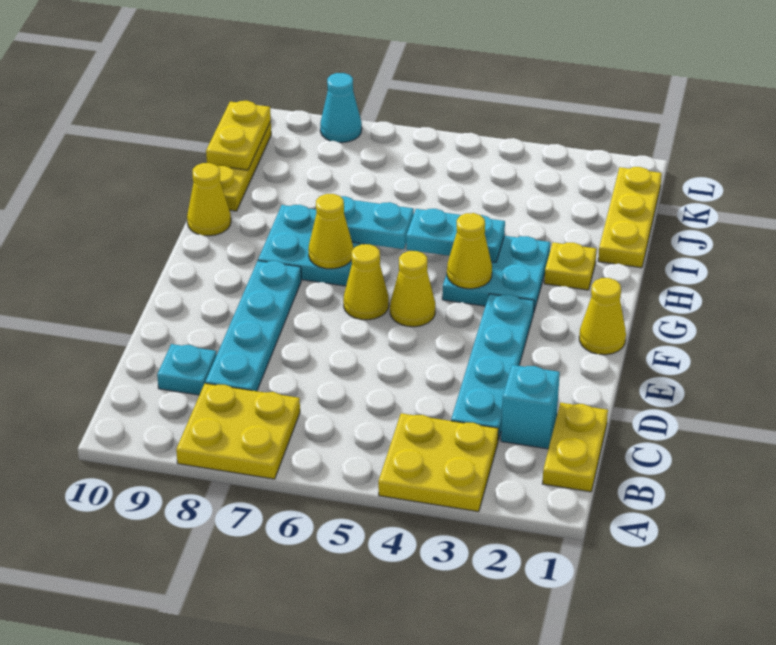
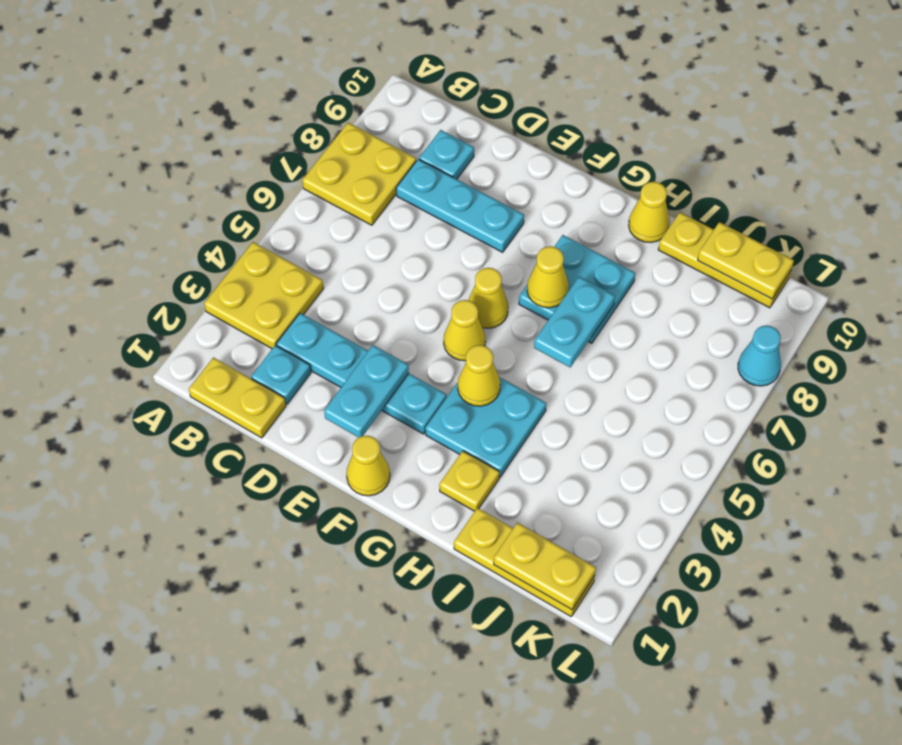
cyan brick C2 level 1 -> cyan plate C2 level 1
cyan plate C8:F8 level 1 -> cyan plate C8:E8 level 1
cyan plate H4:H5 level 2 -> cyan plate E2:E3 level 2
none -> yellow plate J1:K1 level 2

